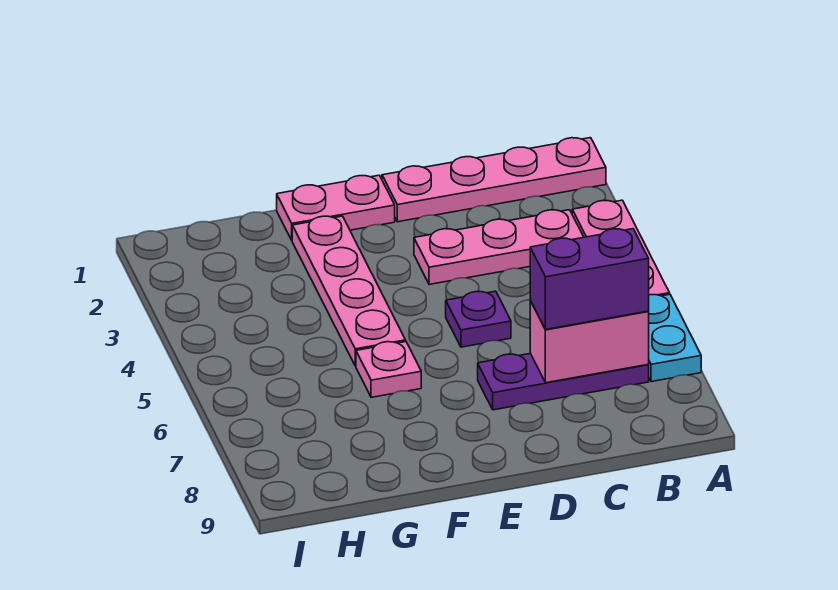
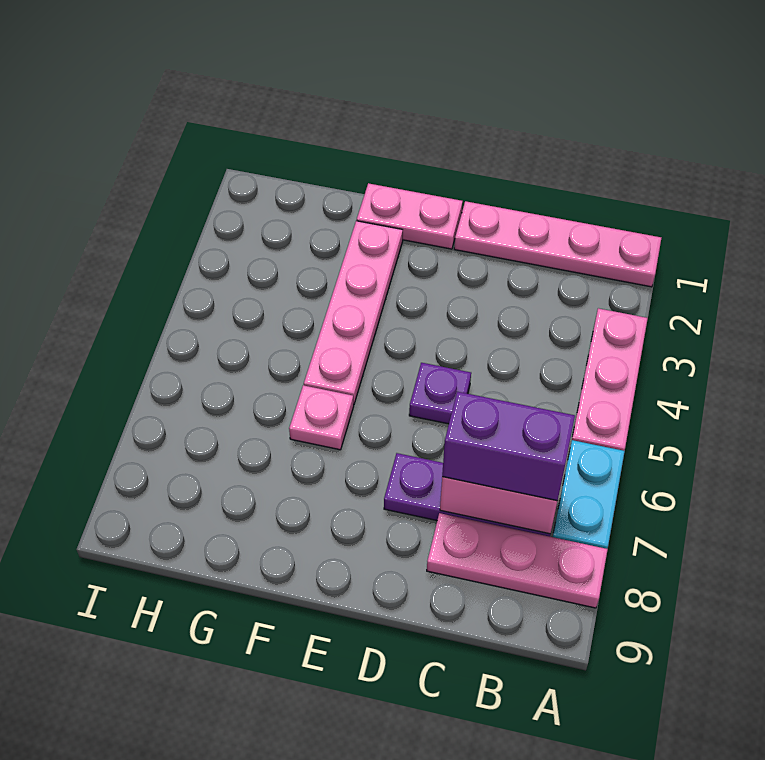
pink plate B3:D3 level 1 -> pink plate A8:C8 level 1

